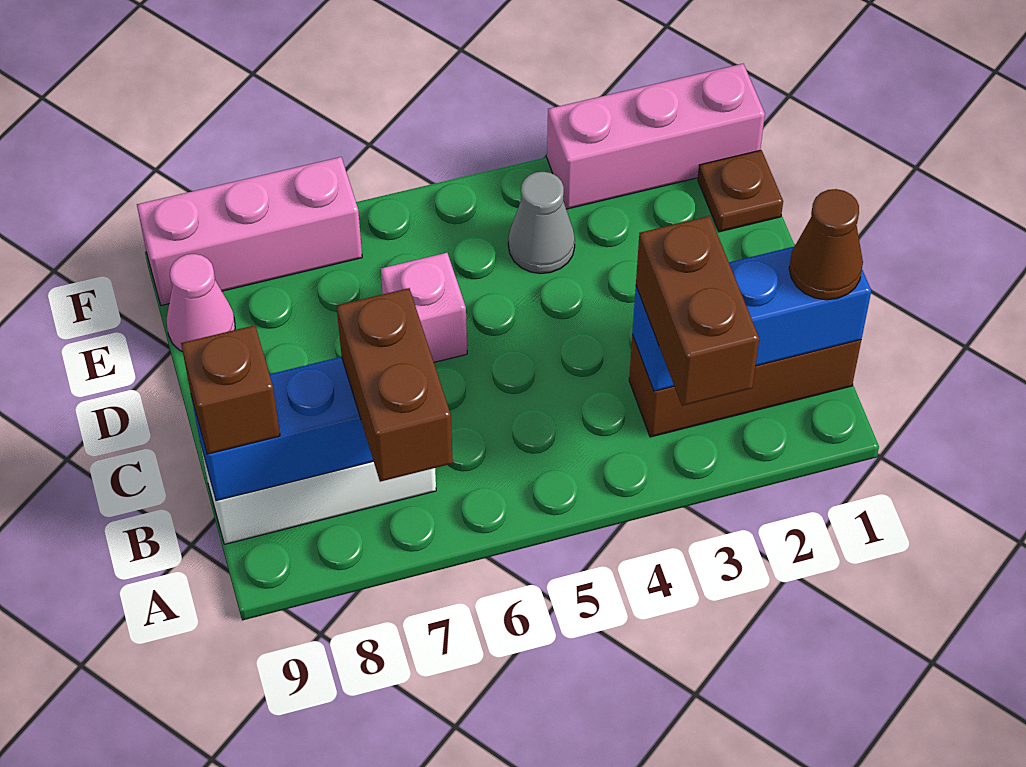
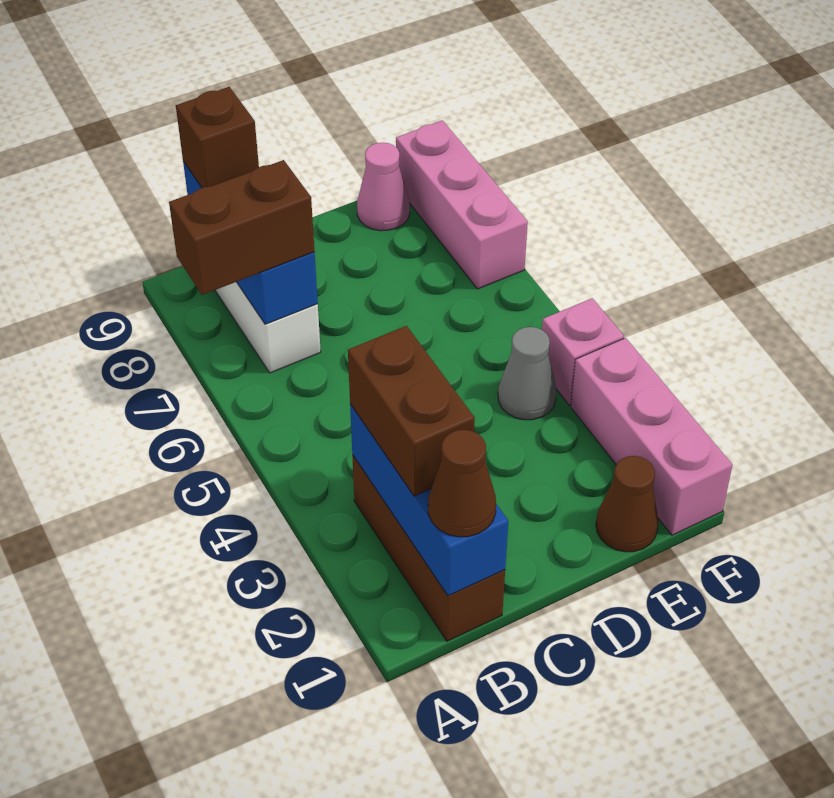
brown brick A3:B3 level 3 -> brown brick B2:B3 level 3
pink brick D6 level 1 -> pink brick F4 level 1
brown plate E1 level 1 -> brown cone E1 level 1

